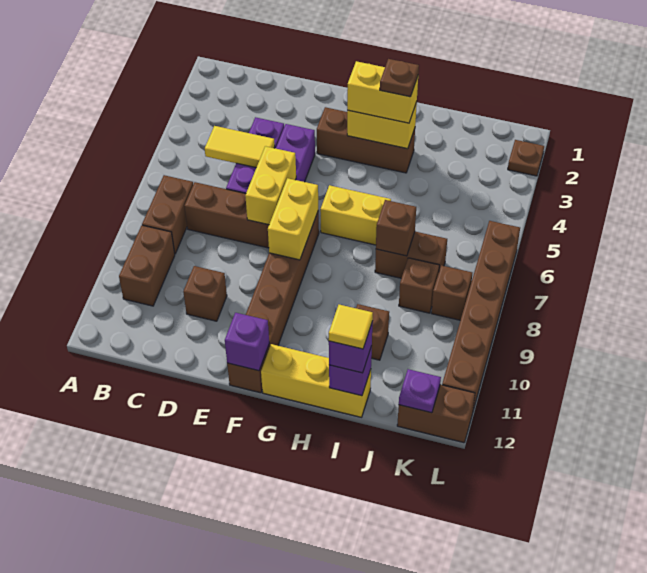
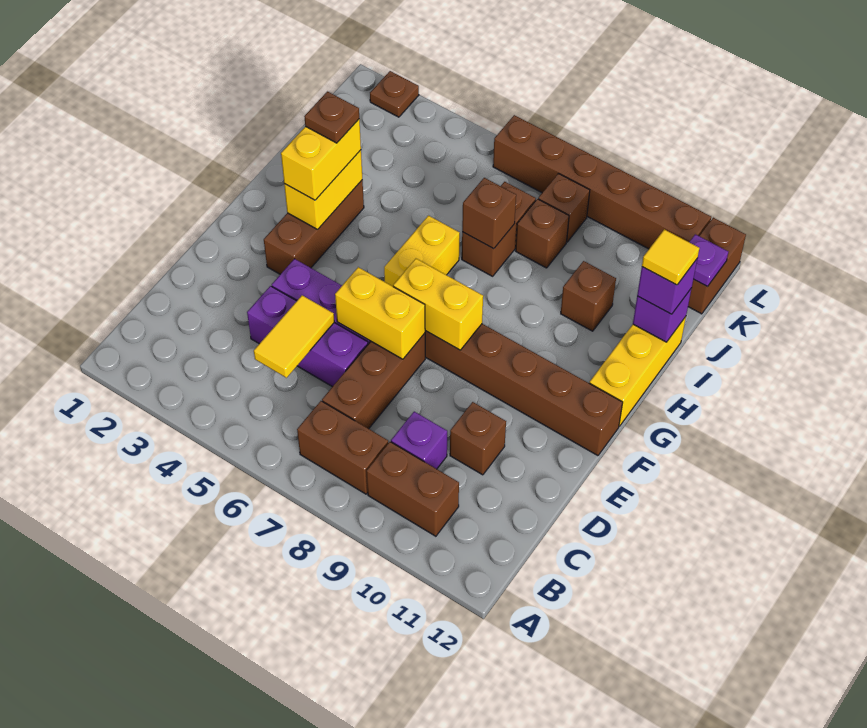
purple brick F12 level 2 -> purple brick C9 level 1

